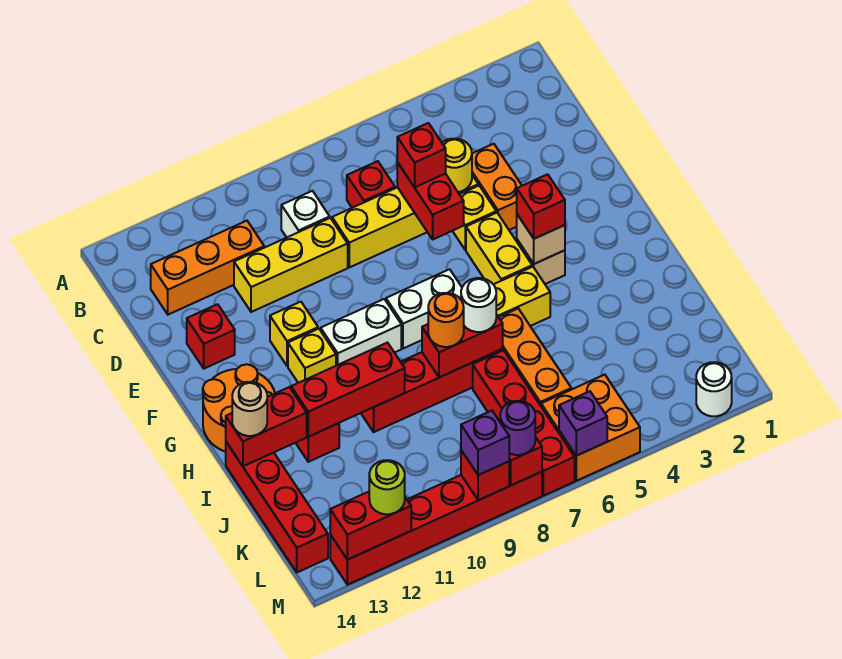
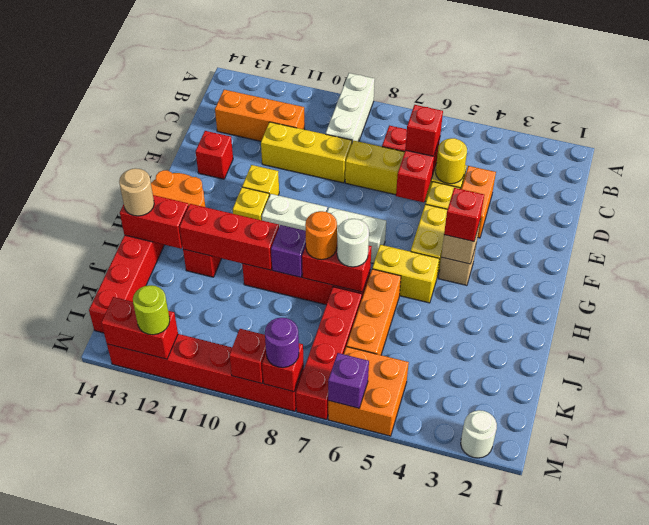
white brick C9 level 1 -> white brick A9:C9 level 1
purple brick M9 level 3 -> purple brick I9 level 2

